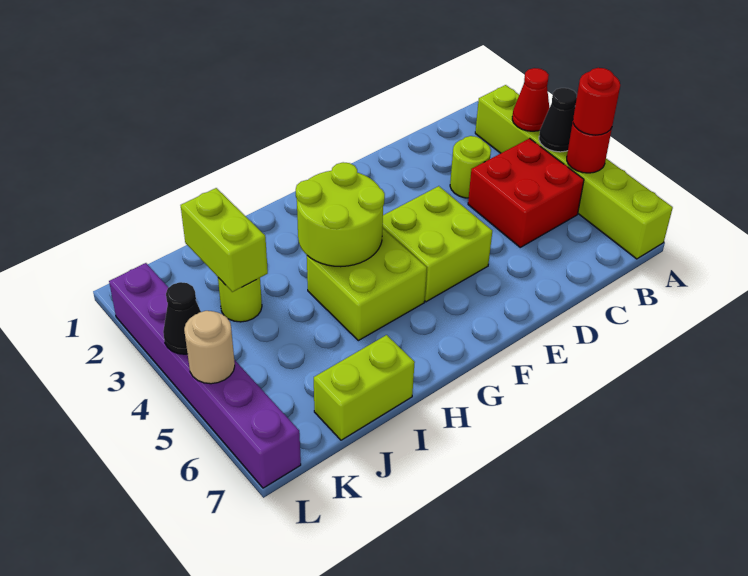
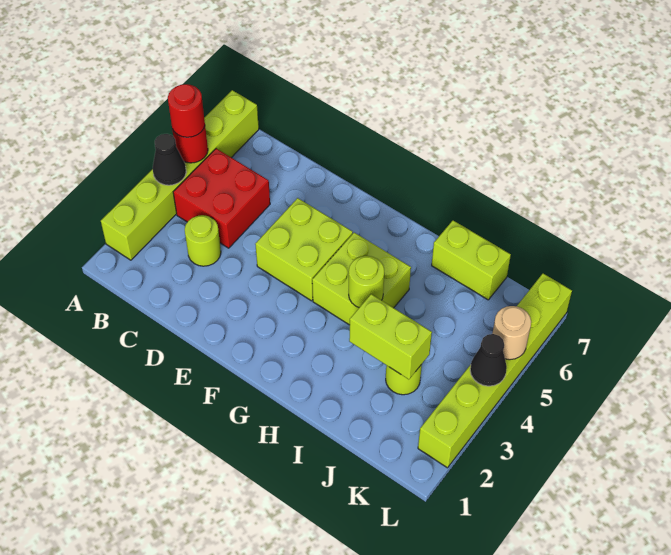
red cone A3 level 2 -> none
lime round brick G3:H4 level 2 -> lime round brick H4 level 2
lime brick J2:J3 level 2 -> lime brick I3:J3 level 2
purple brick L2:L7 level 1 -> lime brick L2:L7 level 1

